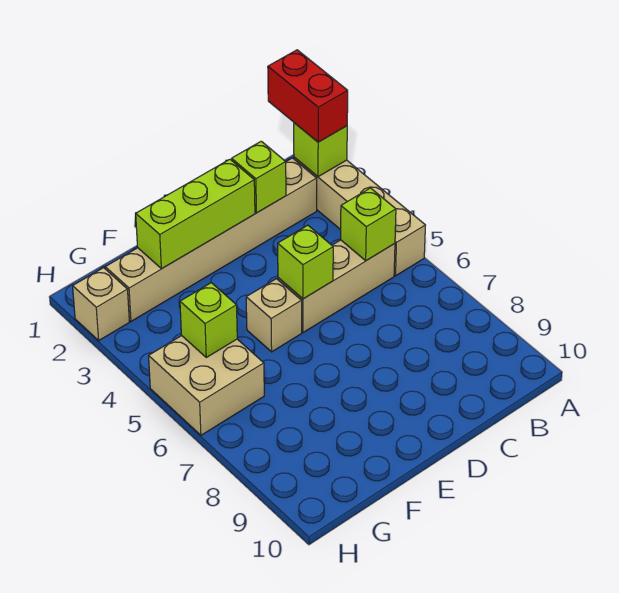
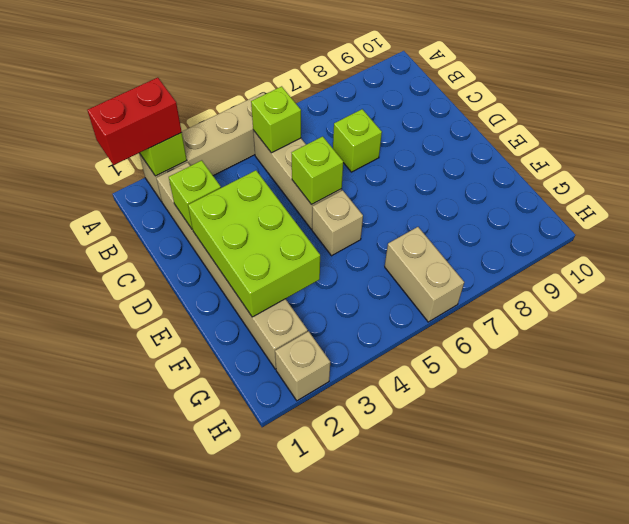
lime brick D2:F2 level 2 -> lime brick D2:F3 level 2
tan brick G5:H6 level 1 -> tan brick G6:H6 level 1
lime brick G5 level 2 -> lime brick C7 level 1

